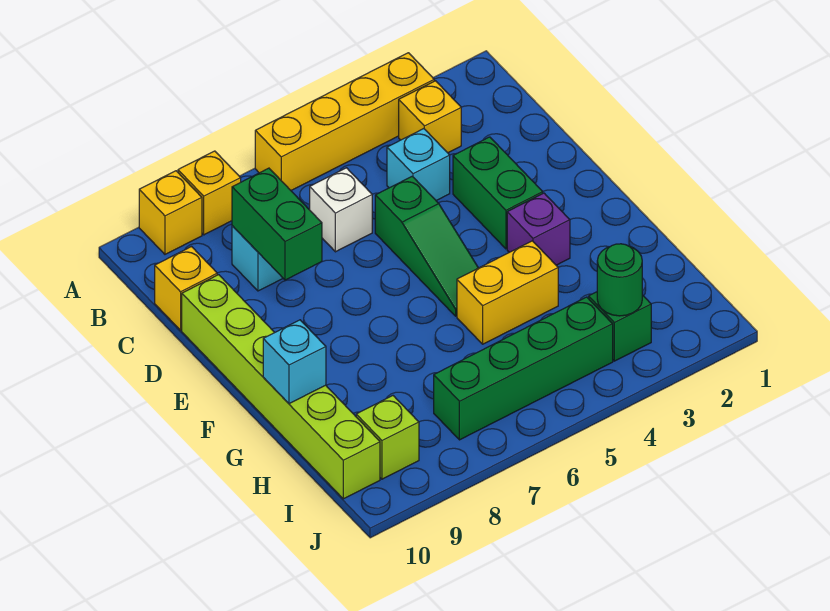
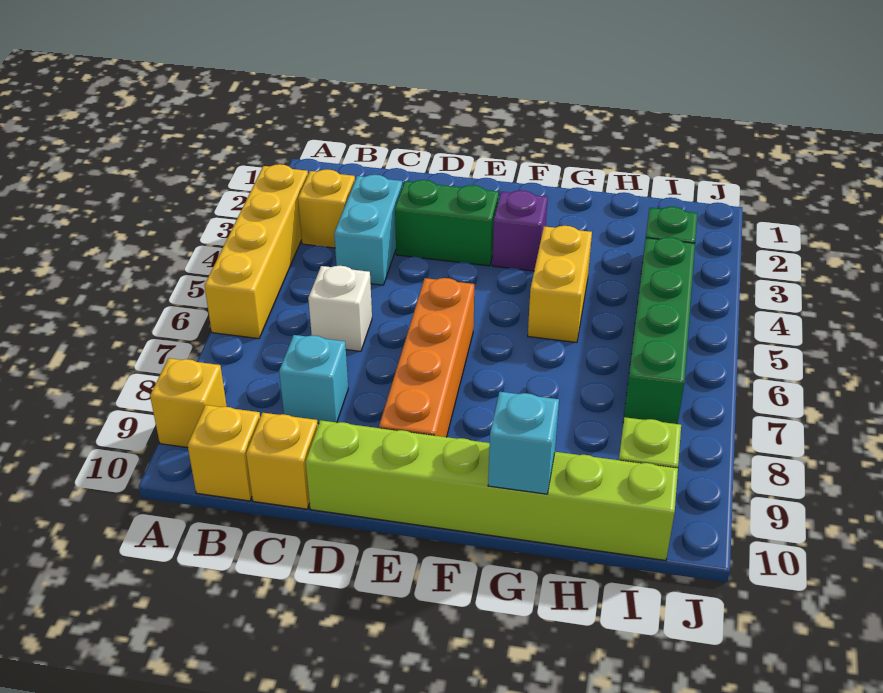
yellow brick A8 level 1 -> yellow brick B10 level 1
cyan brick C4 level 1 -> cyan brick C3:C4 level 1
green brick C8:D8 level 2 -> none
green slope D5:F5 level 1 top D -> none
none -> orange brick E6:E9 level 1
green round brick I3 level 2 -> none

